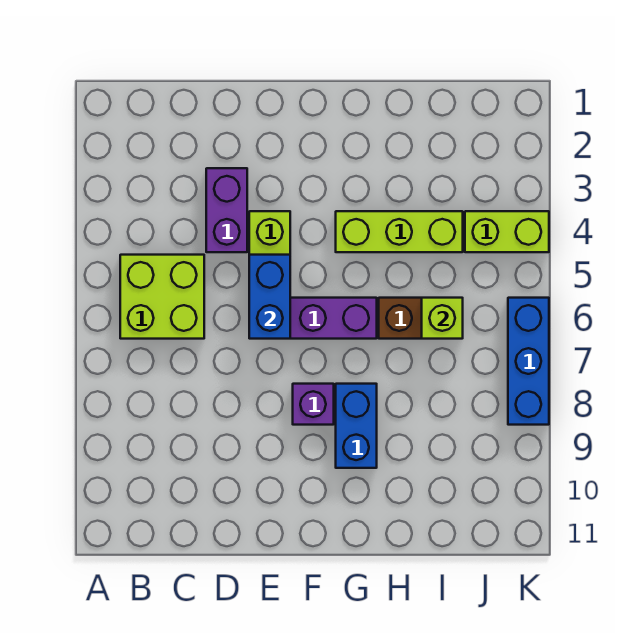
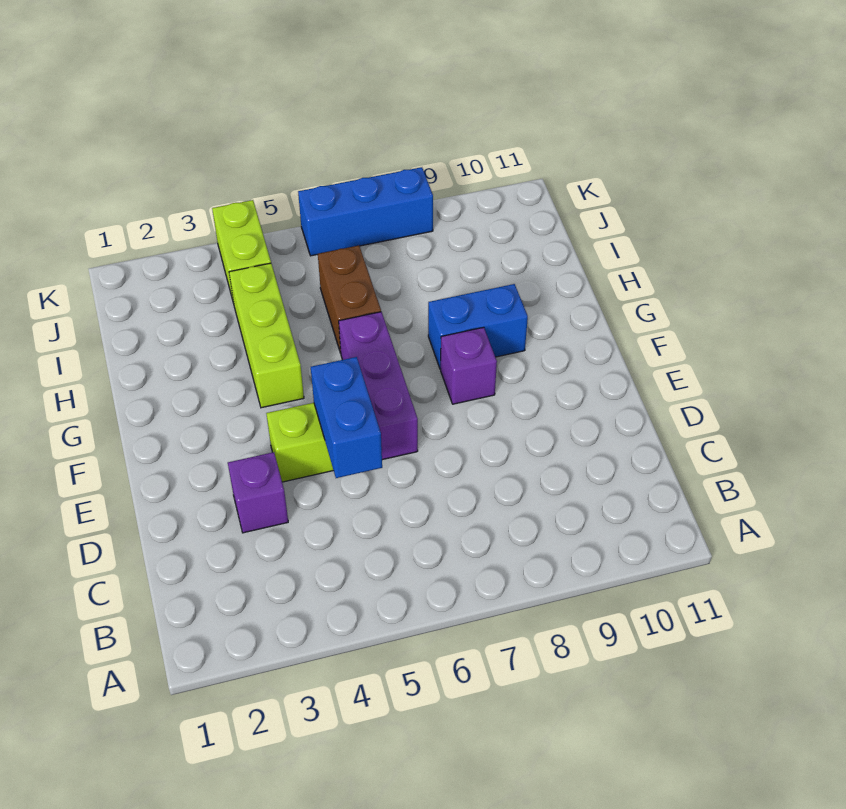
lime brick B5:C6 level 1 -> none
purple brick D3:D4 level 1 -> purple brick D3 level 1
blue brick E5:E6 level 2 -> blue brick D5:E5 level 2
lime brick I6 level 2 -> none

